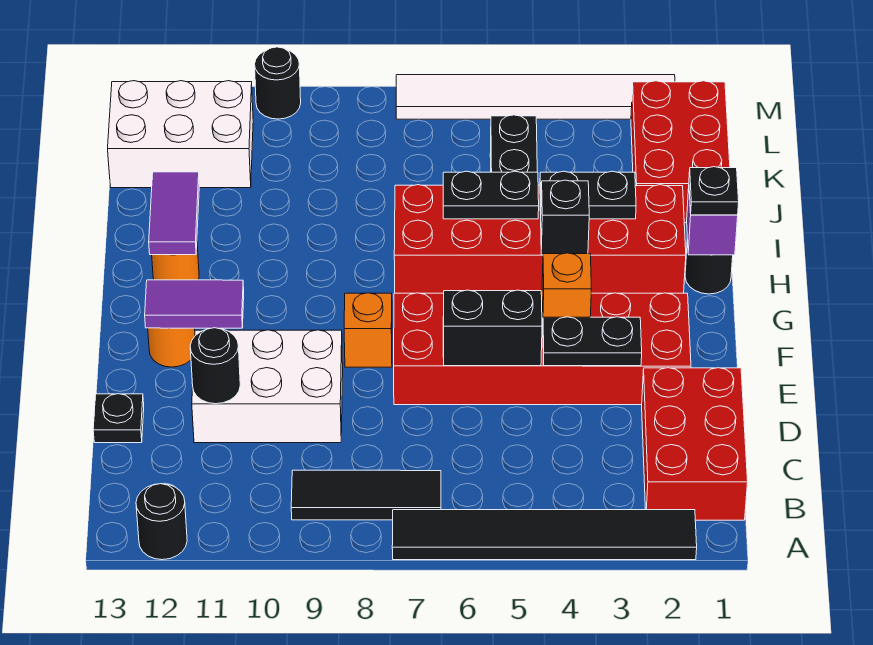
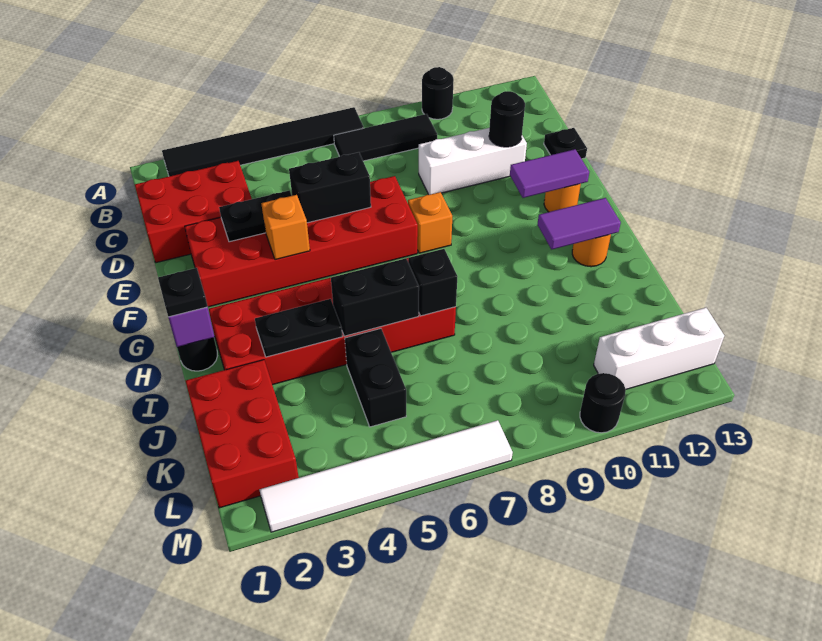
black round brick A12 level 1 -> black round brick A10 level 1
red brick B1:D2 level 1 -> red brick C1:D3 level 1
white brick D9:E11 level 1 -> white brick D9:D11 level 1
black brick H4 level 2 -> black brick I7 level 2
purple tile H12:I12 level 2 -> purple tile H11:H12 level 2
black plate I5:I6 level 2 -> black brick I5:I6 level 2
white brick K11:L13 level 1 -> white brick L11:L13 level 1

